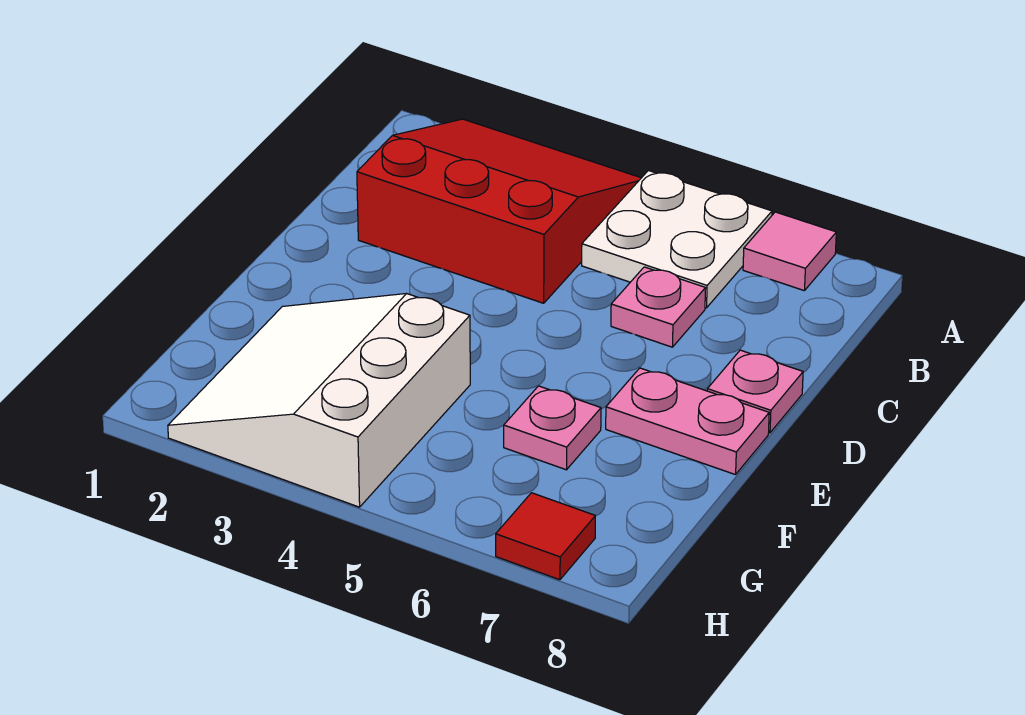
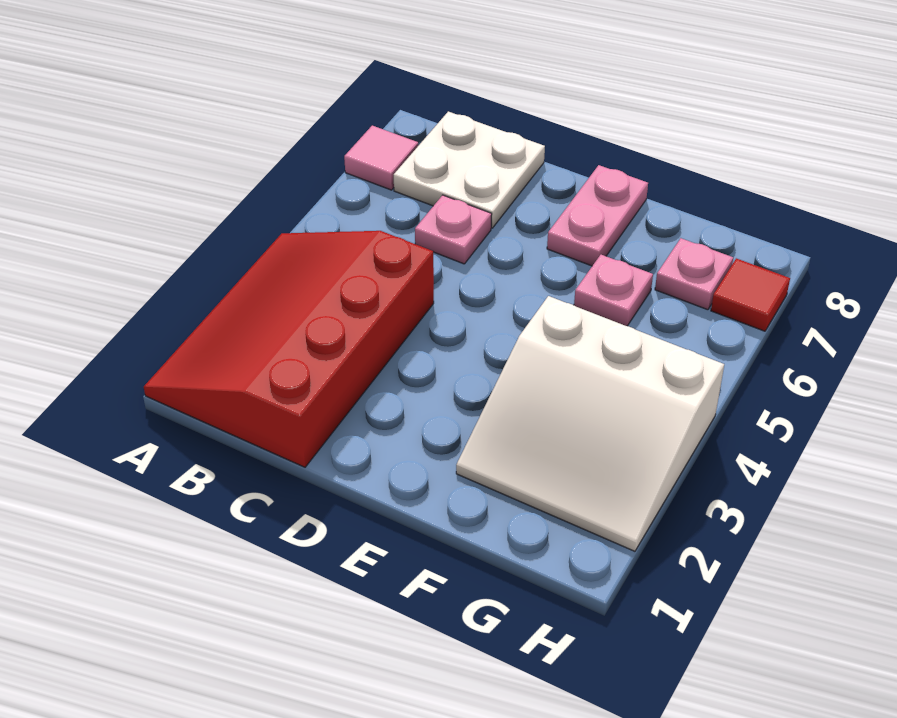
red slope A2:C4 level 1 top C -> red slope A1:C4 level 1 top C
white plate A5:B6 level 1 -> white plate B7:C8 level 1
pink plate D8 level 1 -> pink plate G7 level 1

